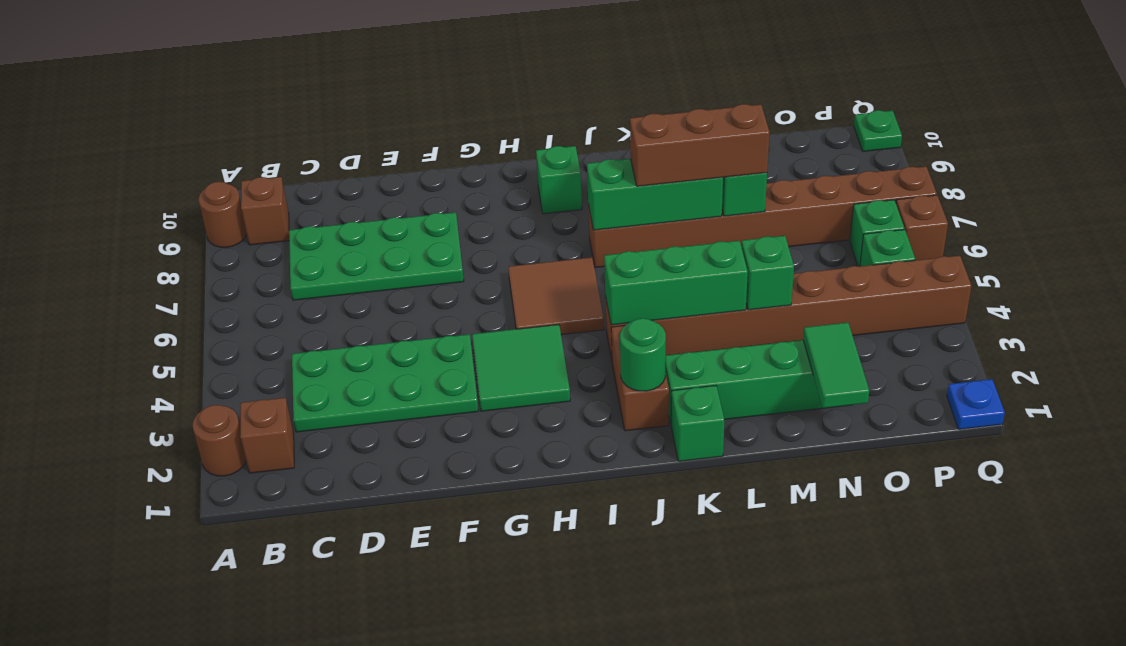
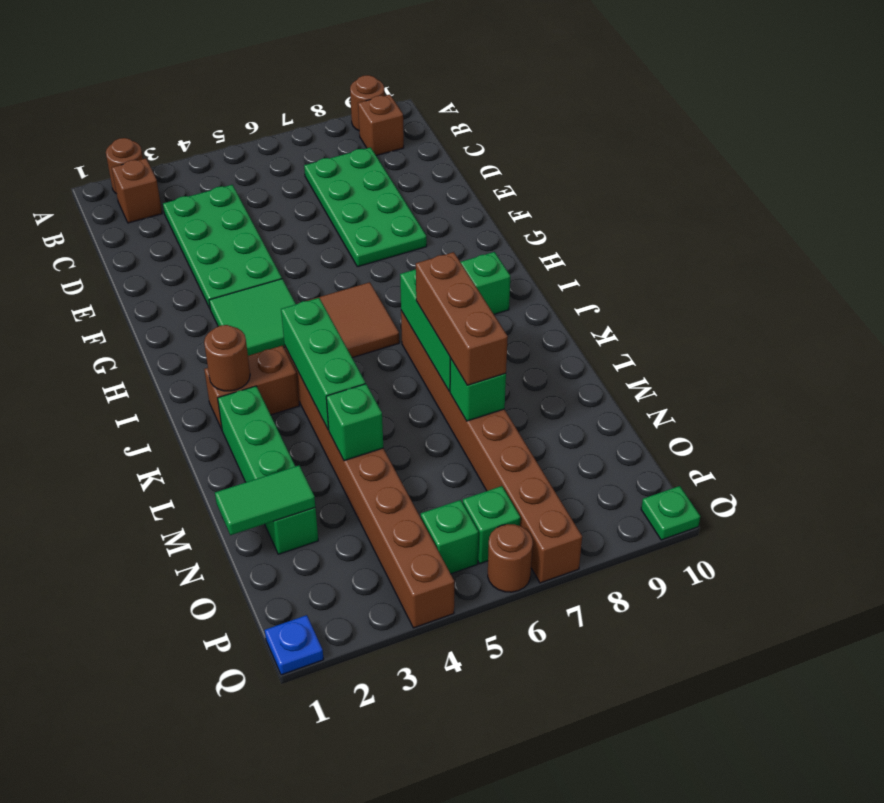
green round brick J2 level 2 -> brown round brick J2 level 2
green brick K1 level 1 -> none
brown brick Q6 level 1 -> brown round brick Q6 level 1

